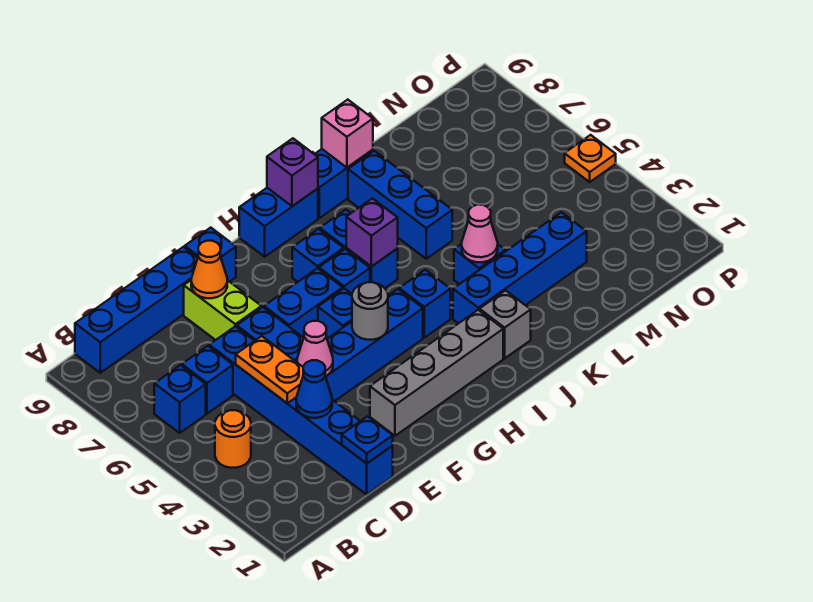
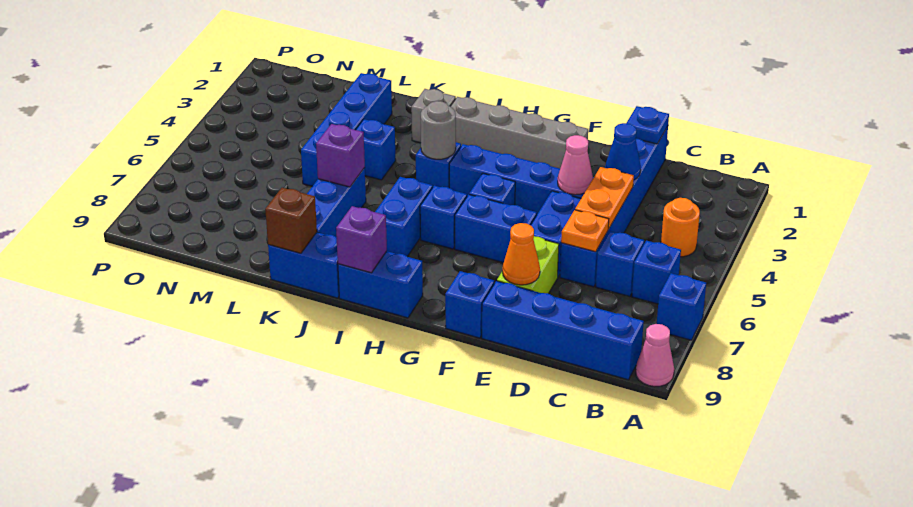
grey round brick G4 level 2 -> grey round brick I4 level 2
blue brick H7 level 1 -> blue brick A7 level 1
purple brick I6 level 2 -> purple brick K6 level 2
blue brick J3:M3 level 1 -> blue brick L2:L5 level 1
pink cone K4 level 2 -> pink cone A9 level 1
pink brick K9 level 2 -> brown brick K9 level 2
orange plate P5 level 1 -> orange plate D6 level 2

